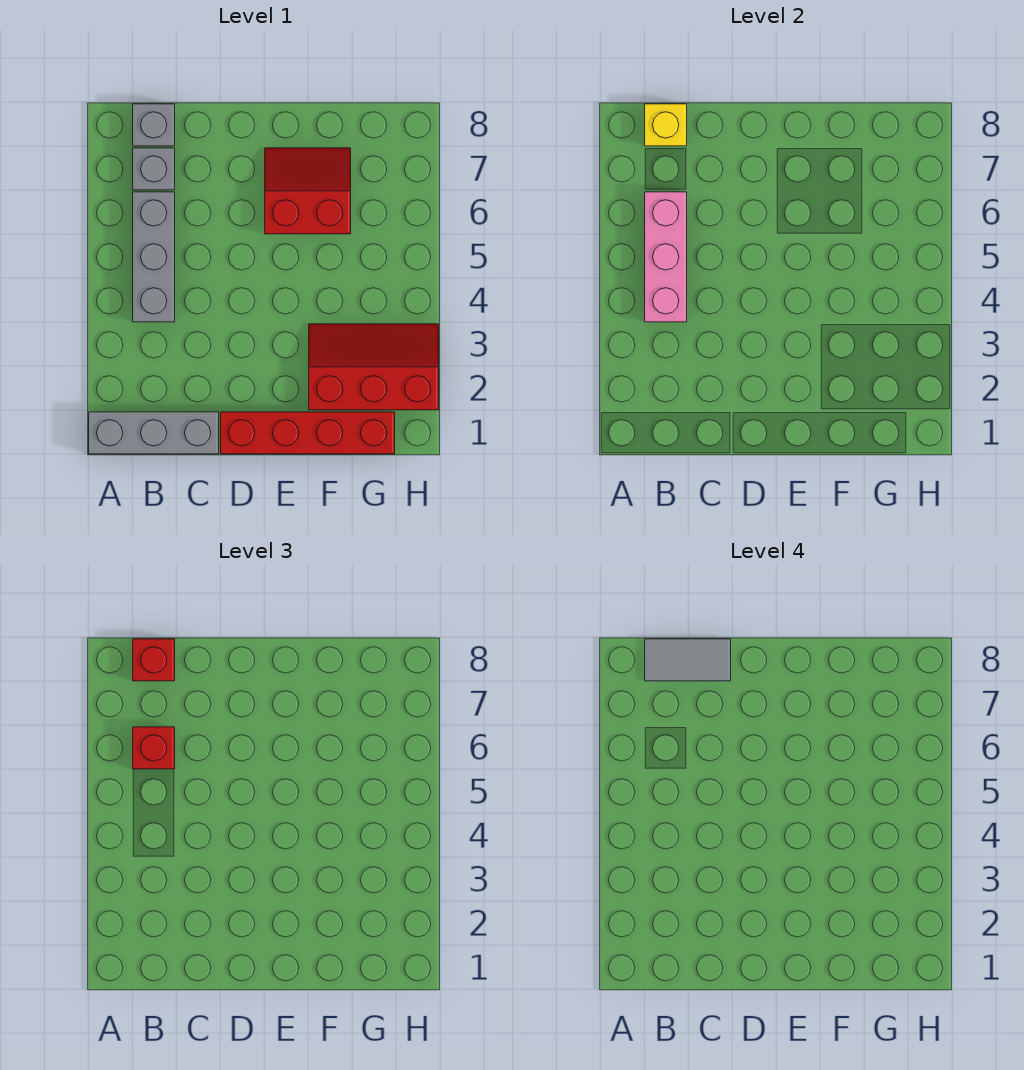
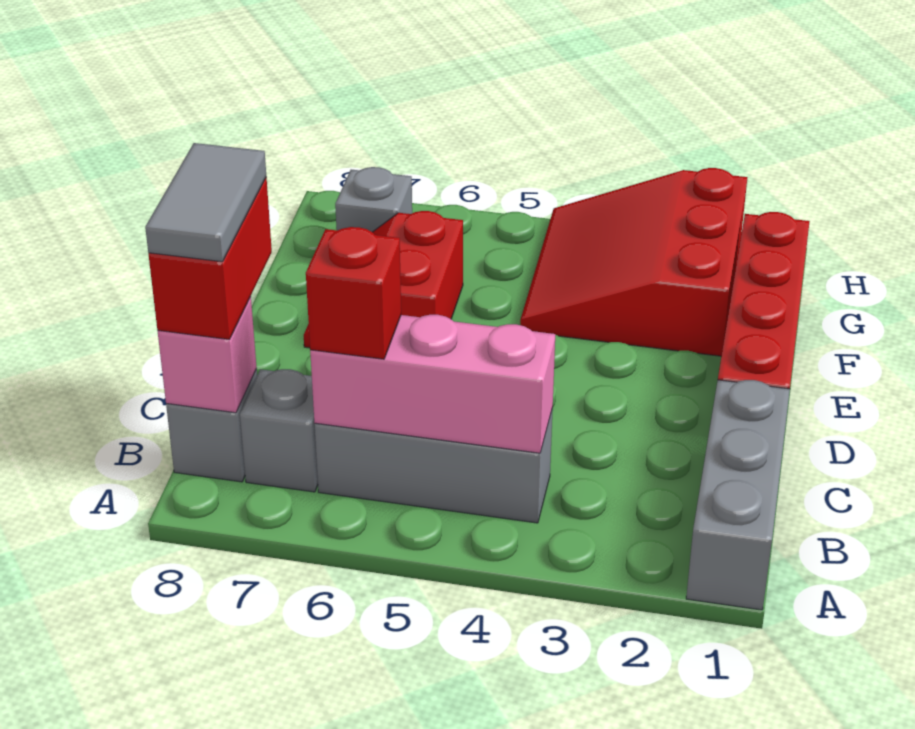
yellow brick B8 level 2 -> pink brick B8 level 2
red brick B8 level 3 -> red brick B8:C8 level 3
red slope F2:H3 level 1 top 2 -> red slope F2:H4 level 1 top 2
none -> grey brick G7 level 1

